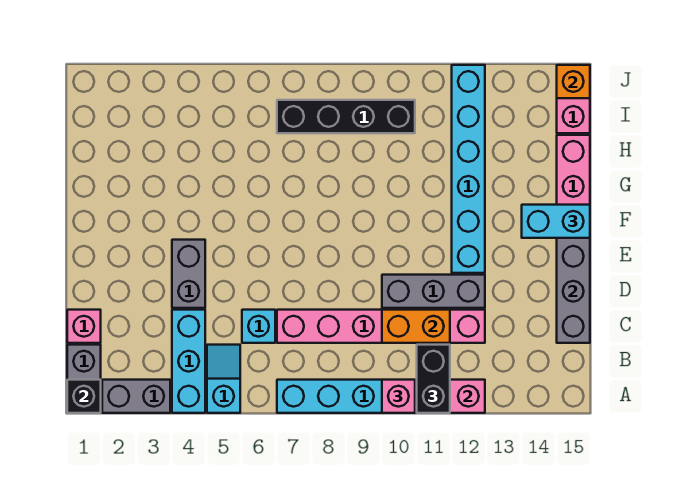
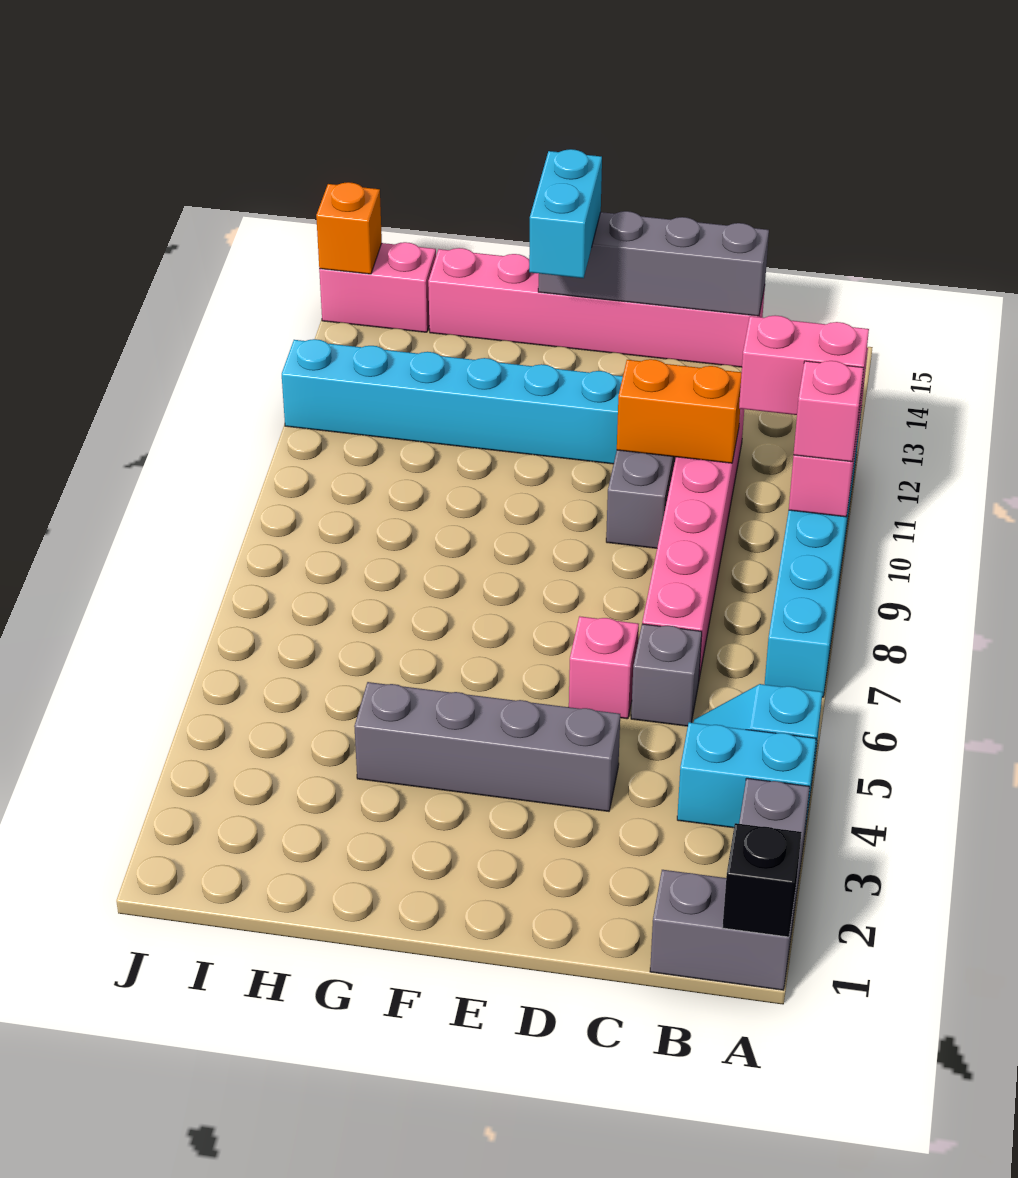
cyan brick A4:C4 level 1 -> cyan brick A4:B4 level 1
black brick A11:B11 level 3 -> pink brick A11:B11 level 3
pink brick C1 level 1 -> pink brick D6 level 1
cyan brick C6 level 1 -> grey brick C6 level 1
orange brick C10:C11 level 2 -> orange brick C11:D11 level 2
grey brick D4:E4 level 1 -> grey brick D4:G4 level 1
black brick I7:I10 level 1 -> none

